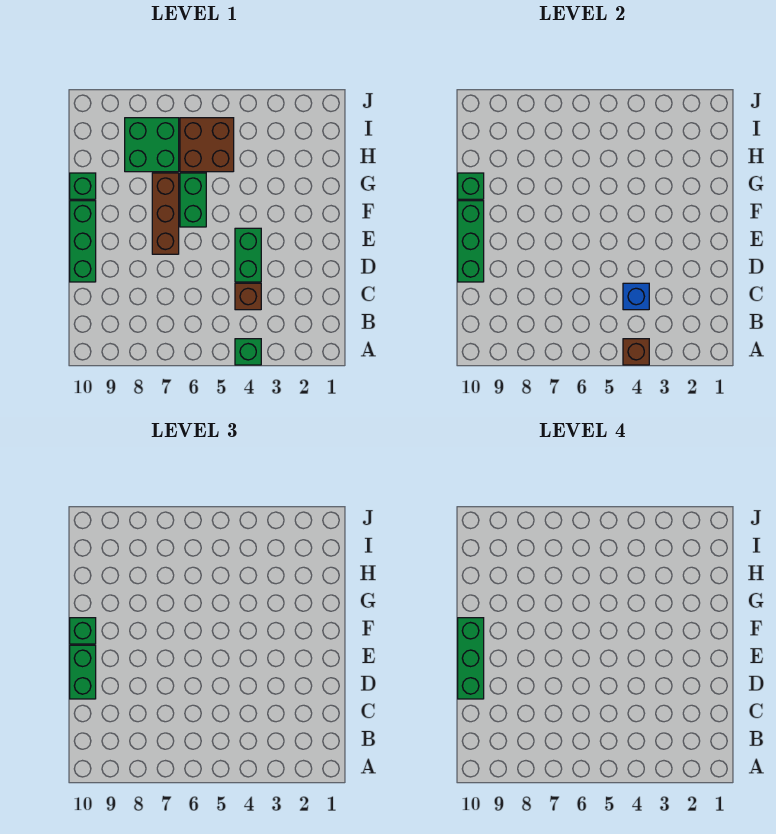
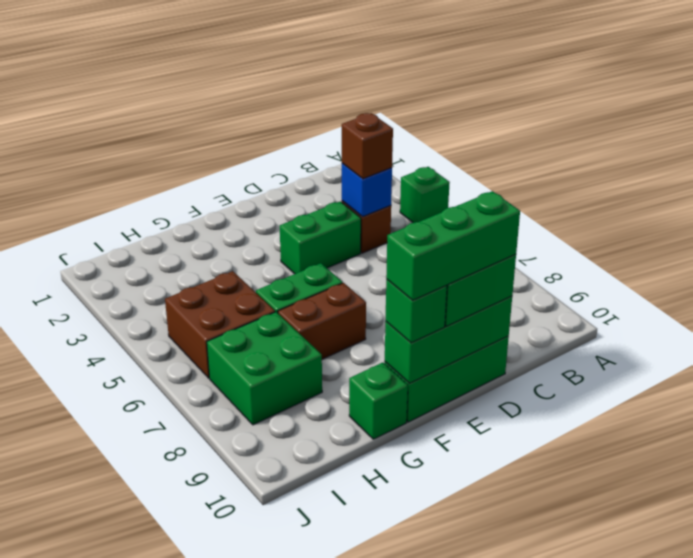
brown brick A4 level 2 -> brown brick C4 level 3
brown brick E7:G7 level 1 -> brown brick F7:G7 level 1
green brick G10 level 2 -> none

